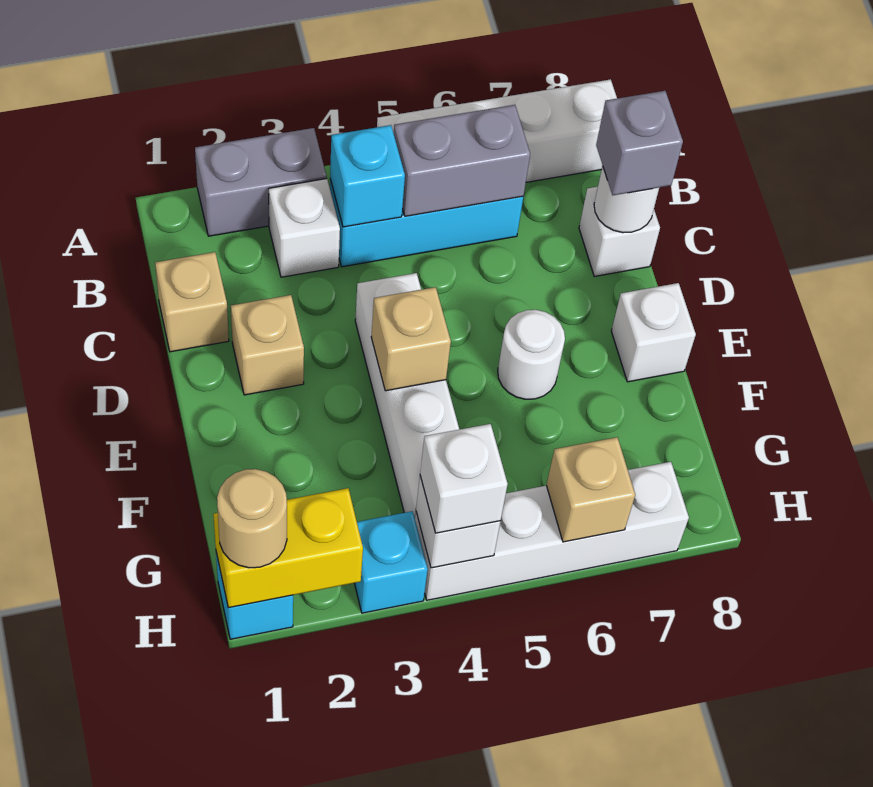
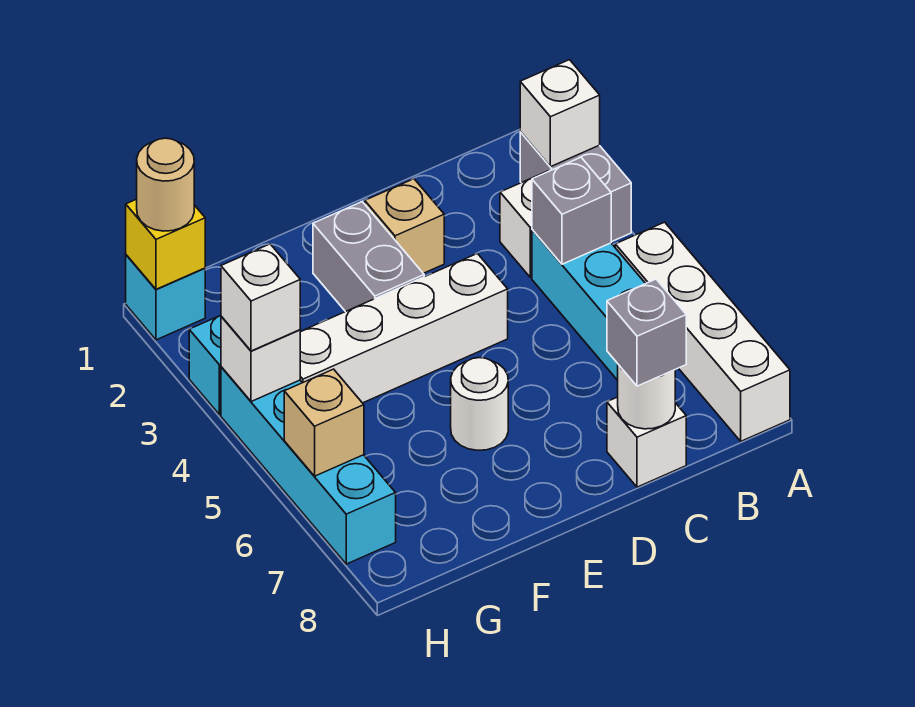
cyan brick B4 level 2 -> grey brick B4 level 2
grey brick B5:B6 level 2 -> grey brick E2:E3 level 1
tan brick C1 level 1 -> none
tan brick E4 level 2 -> none
white brick E8 level 1 -> white brick A2 level 2
yellow brick H1:H2 level 2 -> yellow brick H1 level 2
white brick H4:H7 level 1 -> cyan brick H4:H7 level 1

